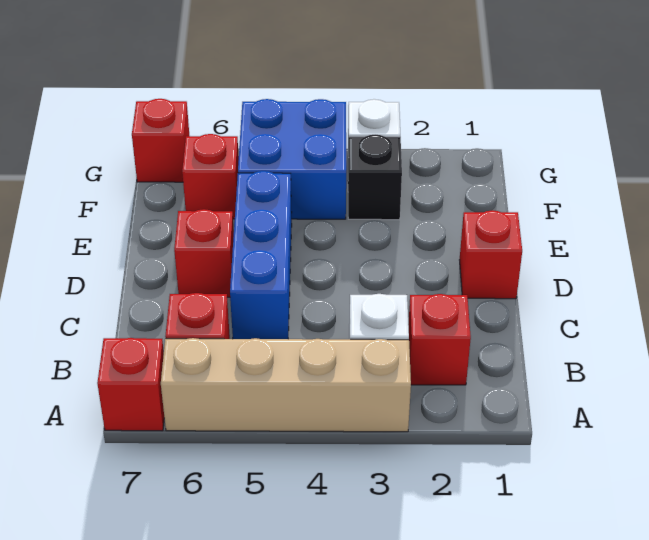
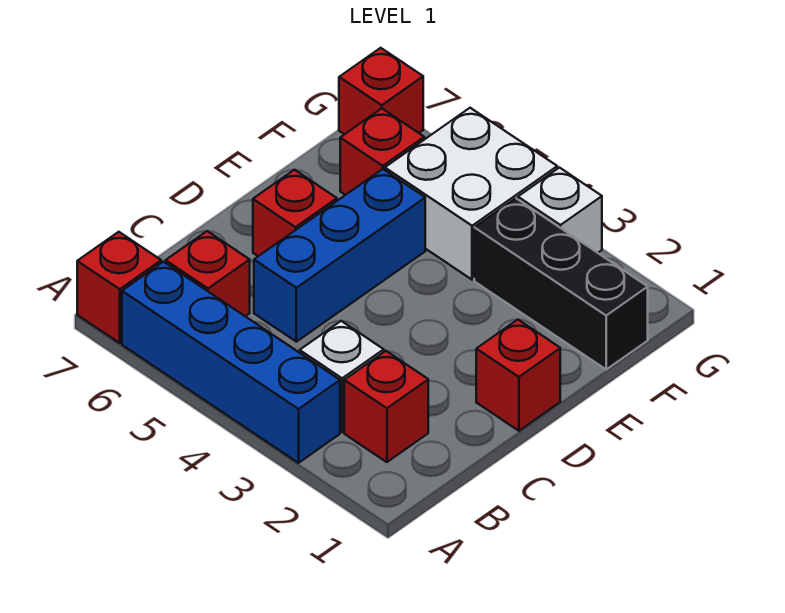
tan brick A3:A6 level 1 -> blue brick A3:A6 level 1
black brick F3 level 1 -> black brick F1:F3 level 1
blue brick F4:G5 level 1 -> white brick F4:G5 level 1

